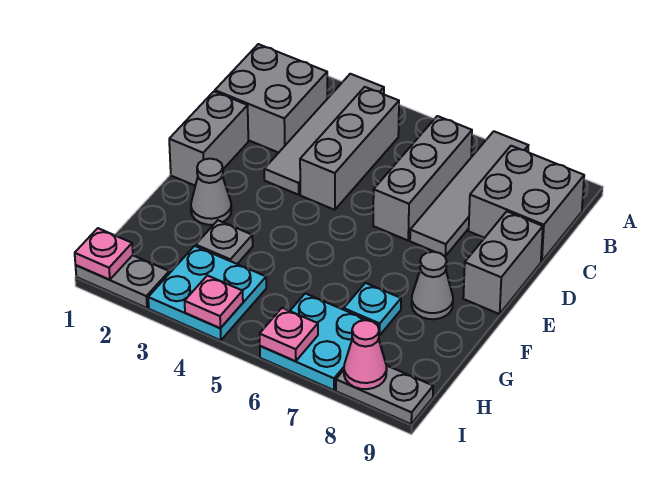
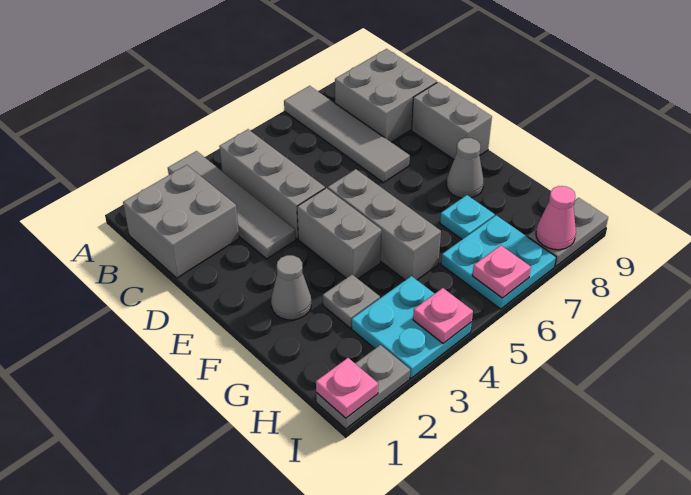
grey brick B6:D6 level 1 -> grey brick E5:G5 level 1
grey brick D1:E1 level 1 -> grey brick E4:F4 level 1

